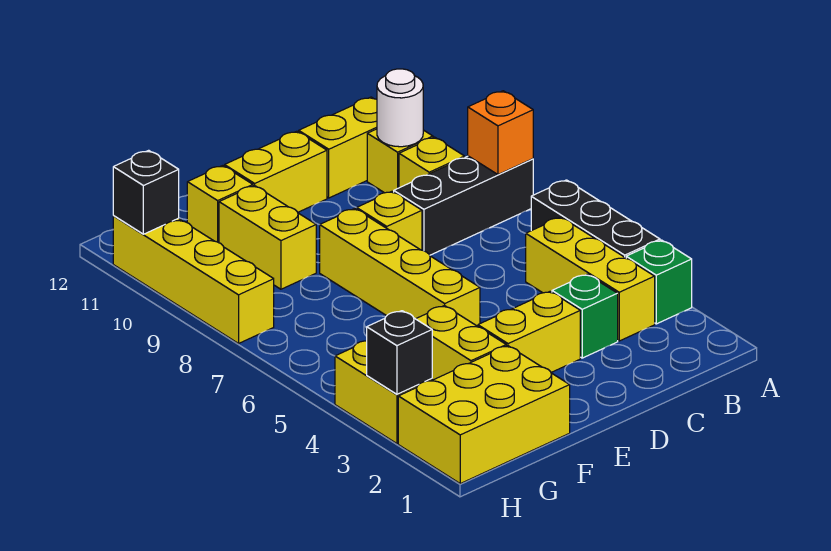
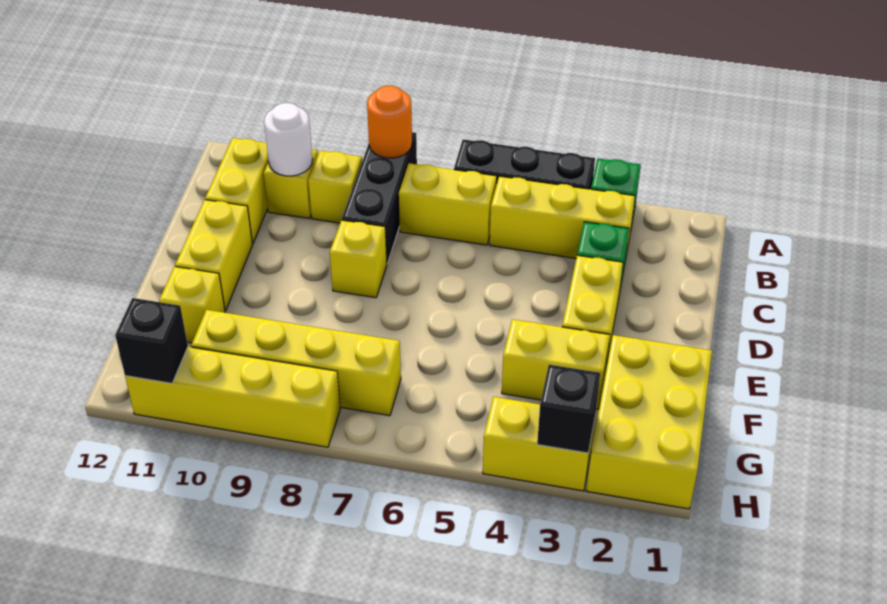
orange brick A8 level 2 -> orange round brick A8 level 2
yellow brick E5:E8 level 1 -> yellow brick G7:G10 level 1
yellow brick F9:F10 level 1 -> yellow brick B6:B7 level 1

